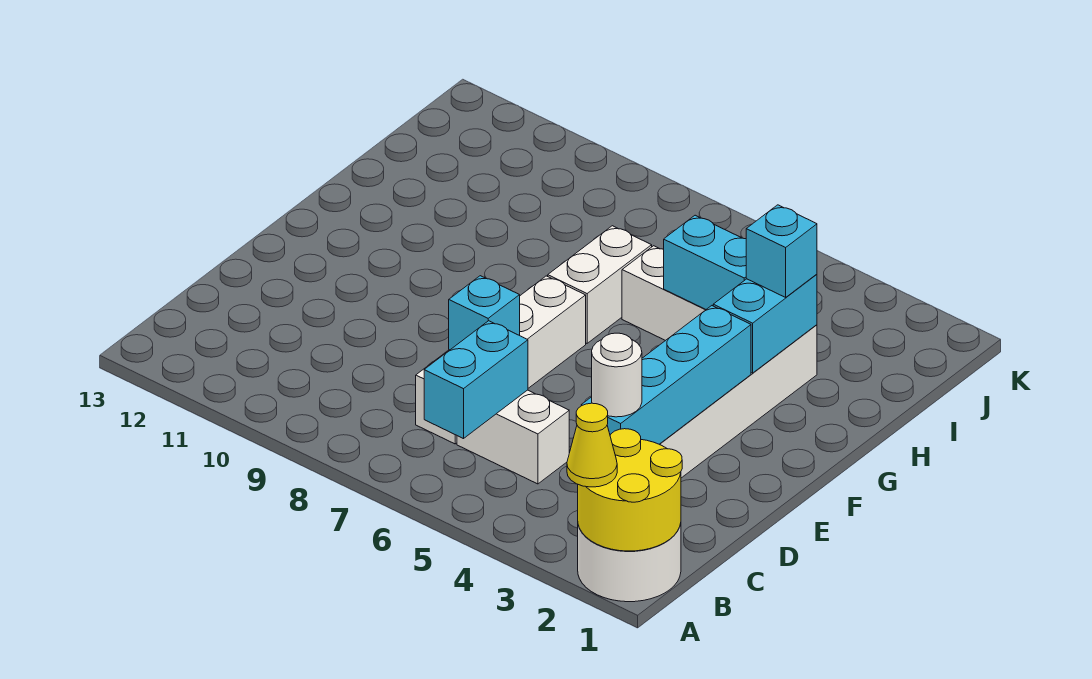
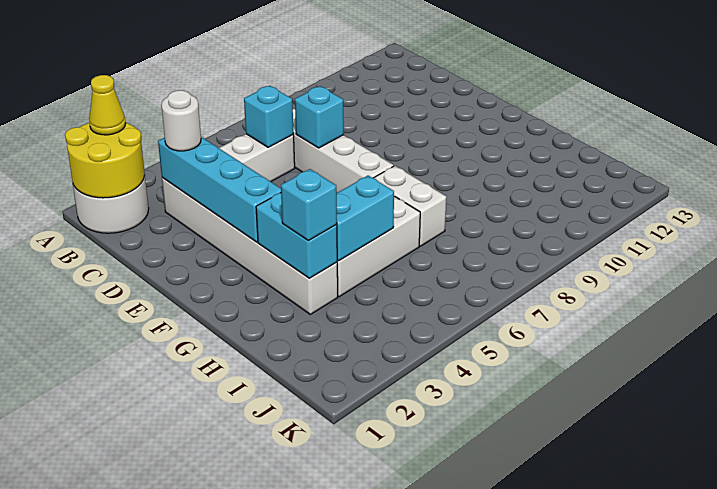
cyan brick B6:C6 level 2 -> cyan brick C6 level 2

